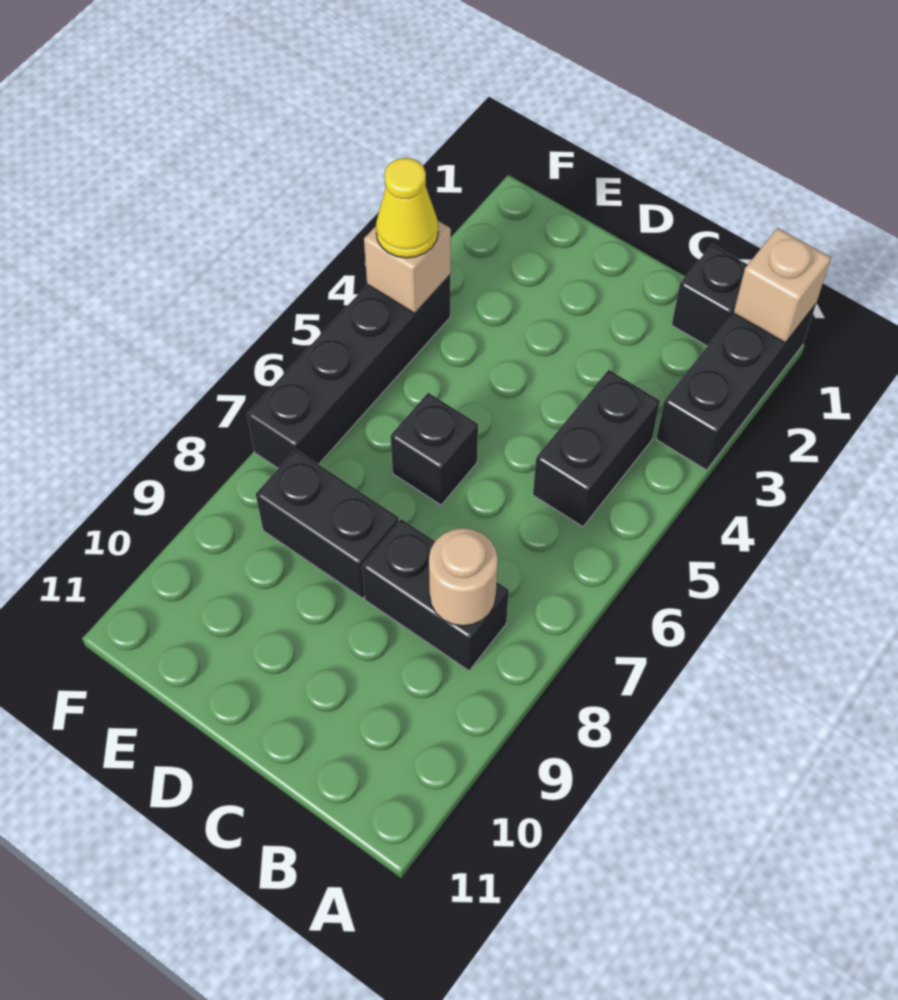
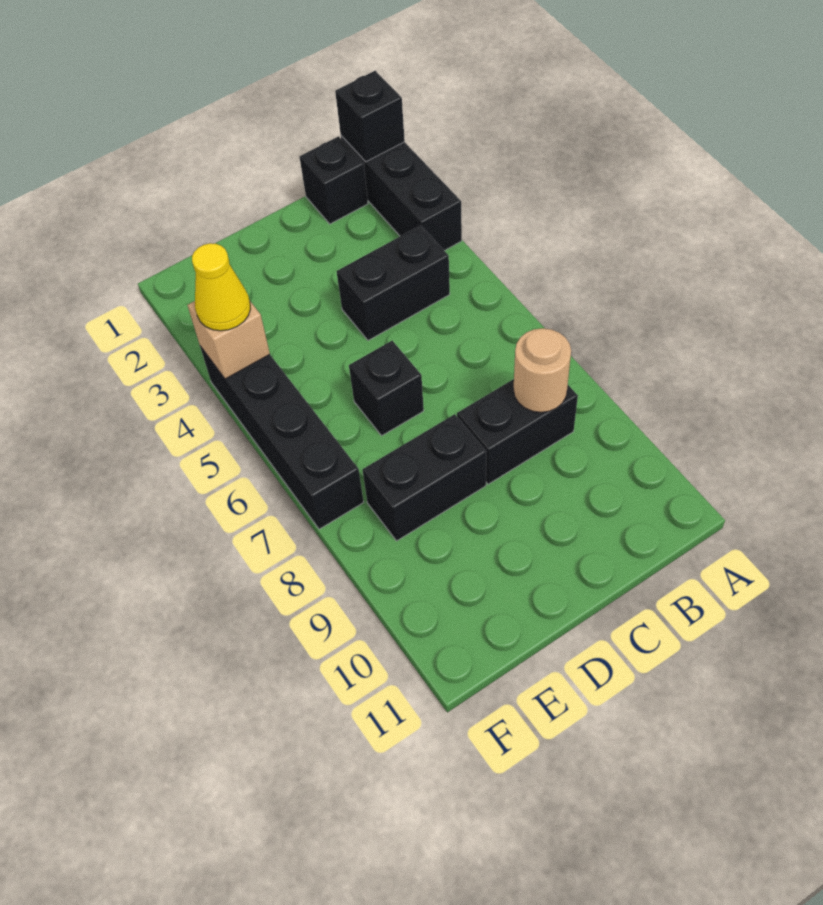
tan brick A1 level 2 -> black brick A1 level 2
black brick B4:B5 level 1 -> black brick B4:C4 level 1

